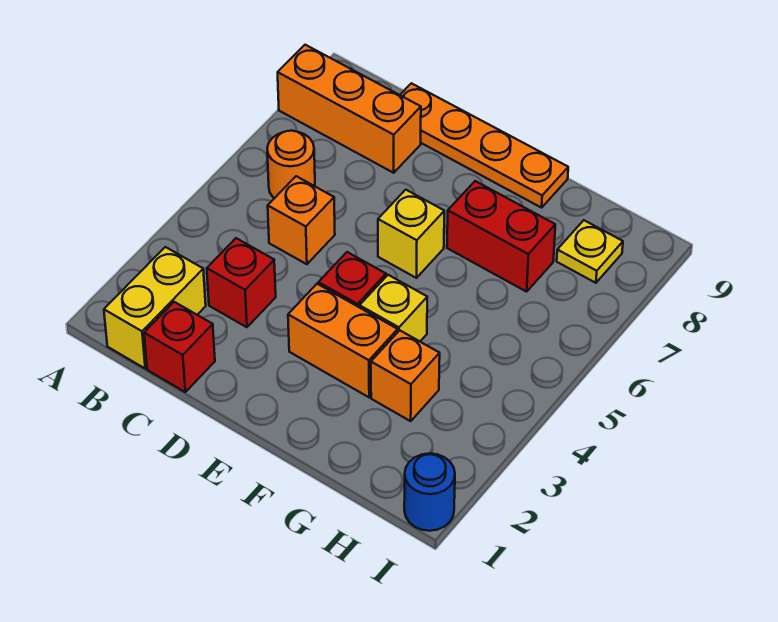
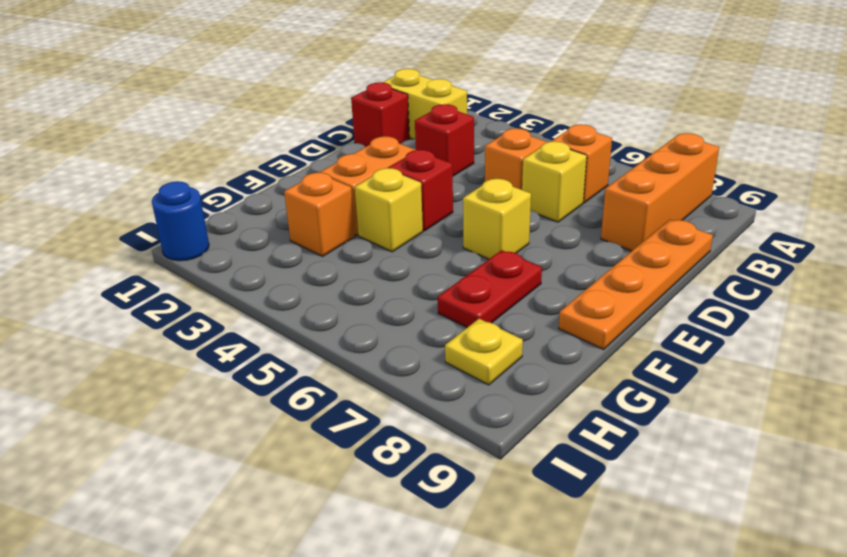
orange round brick B6 level 1 -> orange brick B6 level 1
none -> yellow brick C6 level 1
red brick F7:G7 level 1 -> red plate F7:G7 level 1

